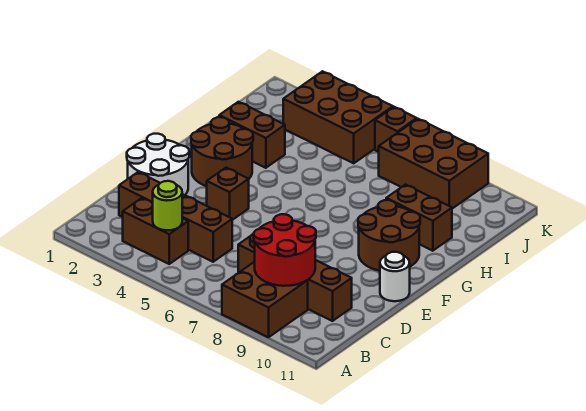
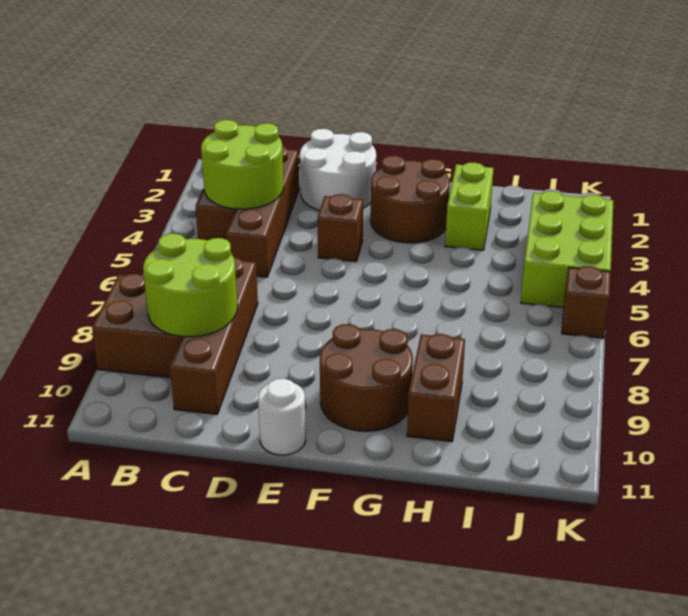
lime round brick B4 level 2 -> lime round brick B3:C4 level 2
red round brick B8:C9 level 2 -> lime round brick B8:C9 level 2
brown brick H2:H3 level 1 -> lime brick H2:H3 level 1
brown brick J3:K5 level 1 -> lime brick J3:K5 level 1
brown brick J7:K9 level 1 -> none

